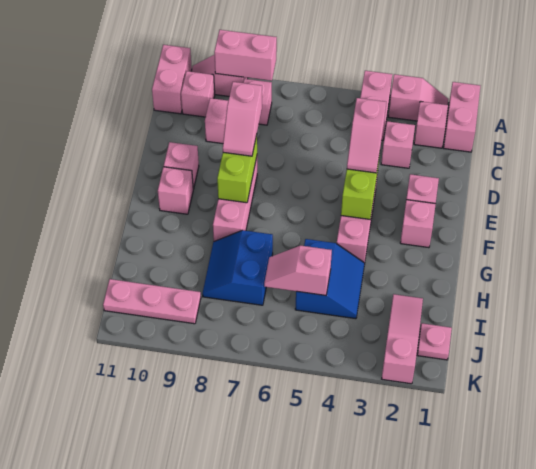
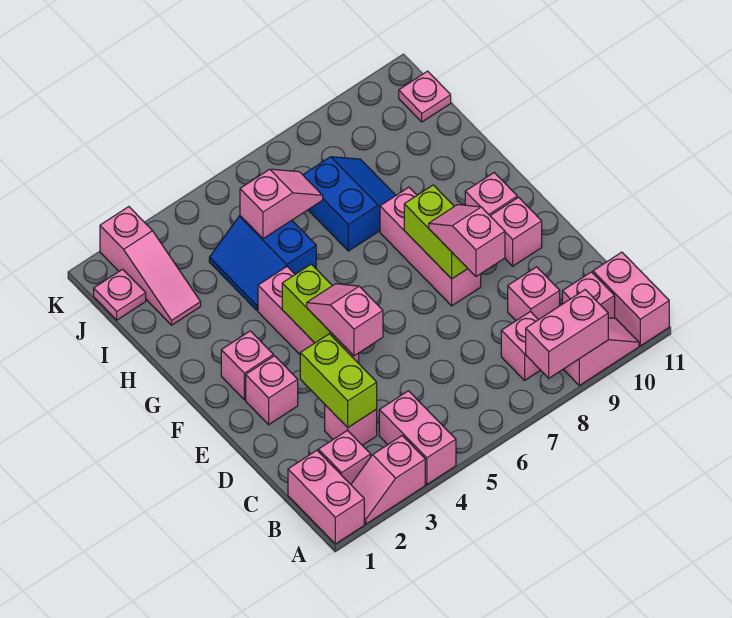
none -> lime brick C3:D3 level 2
pink plate J9:J11 level 1 -> pink plate J11 level 1

